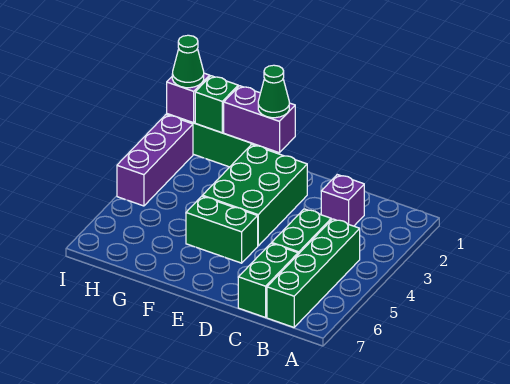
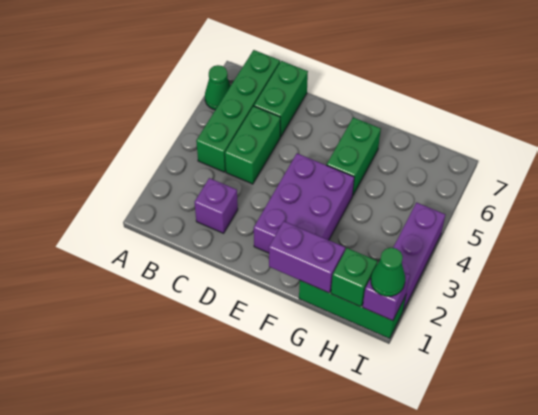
green brick E2:F4 level 1 -> purple brick E2:F4 level 1
green brick E5:F5 level 1 -> green brick F5:F6 level 1
green cone F1 level 3 -> green cone A6 level 1

